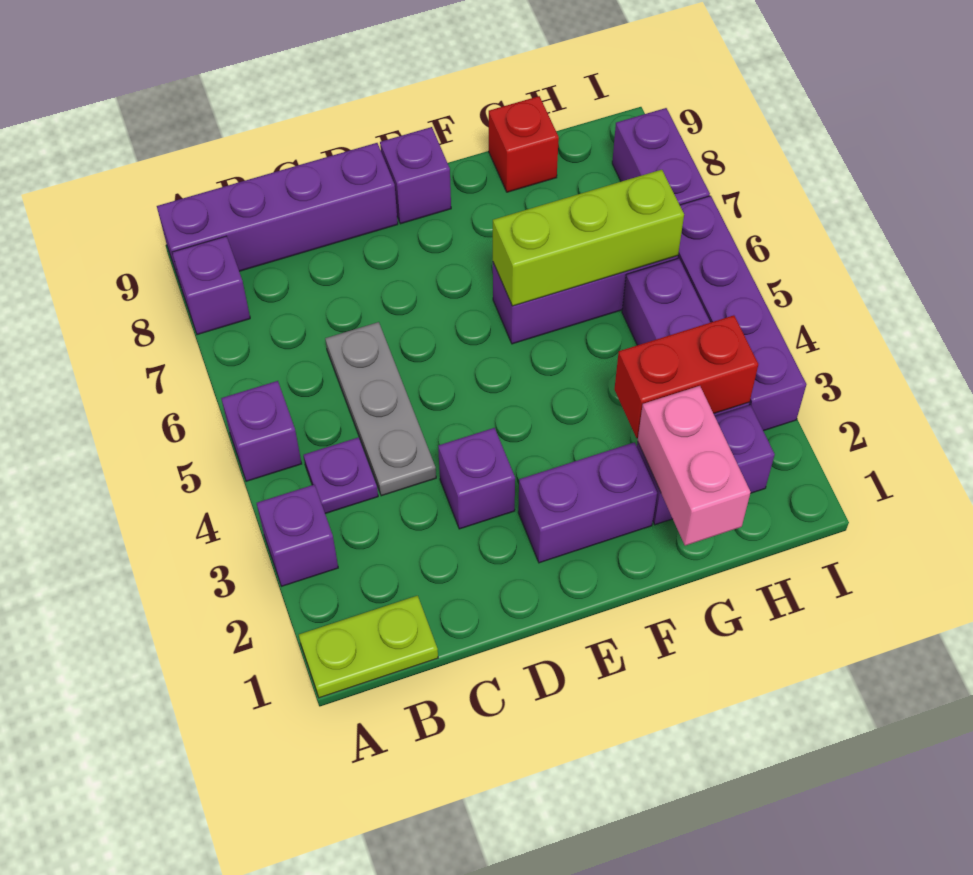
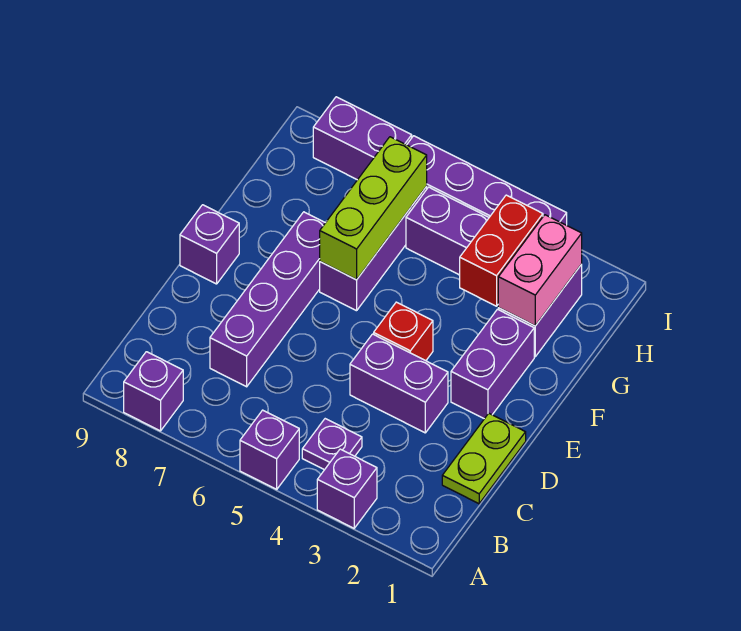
lime plate A1:B1 level 1 -> lime plate C1:D1 level 1
purple brick A9:D9 level 1 -> purple brick C7:F7 level 1
grey plate C4:C6 level 1 -> none
purple brick D3 level 1 -> purple brick D3:D4 level 1
pink brick G1:G2 level 2 -> pink brick G2:H2 level 2
red brick G9 level 1 -> red brick E4 level 1

